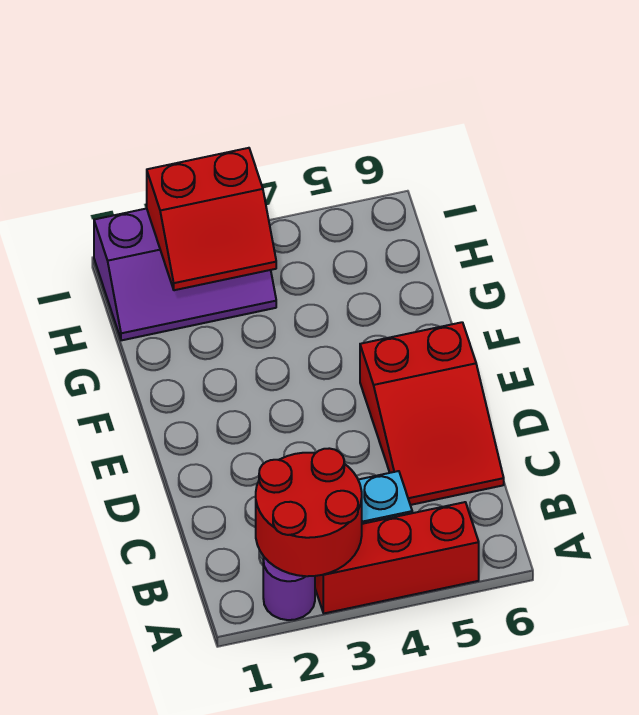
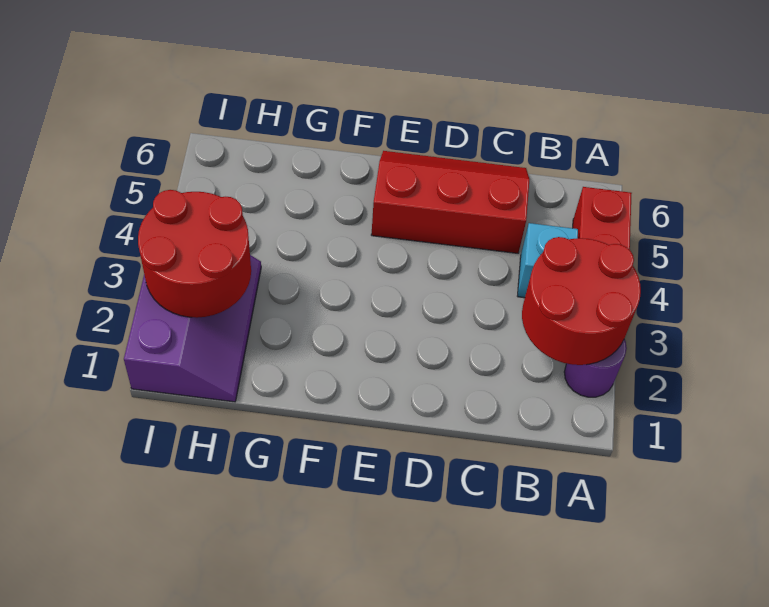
red slope C5:E6 level 1 top E -> red slope C5:E6 level 1 top 5
red slope H2:I3 level 2 top I -> red round brick H2:I3 level 2

